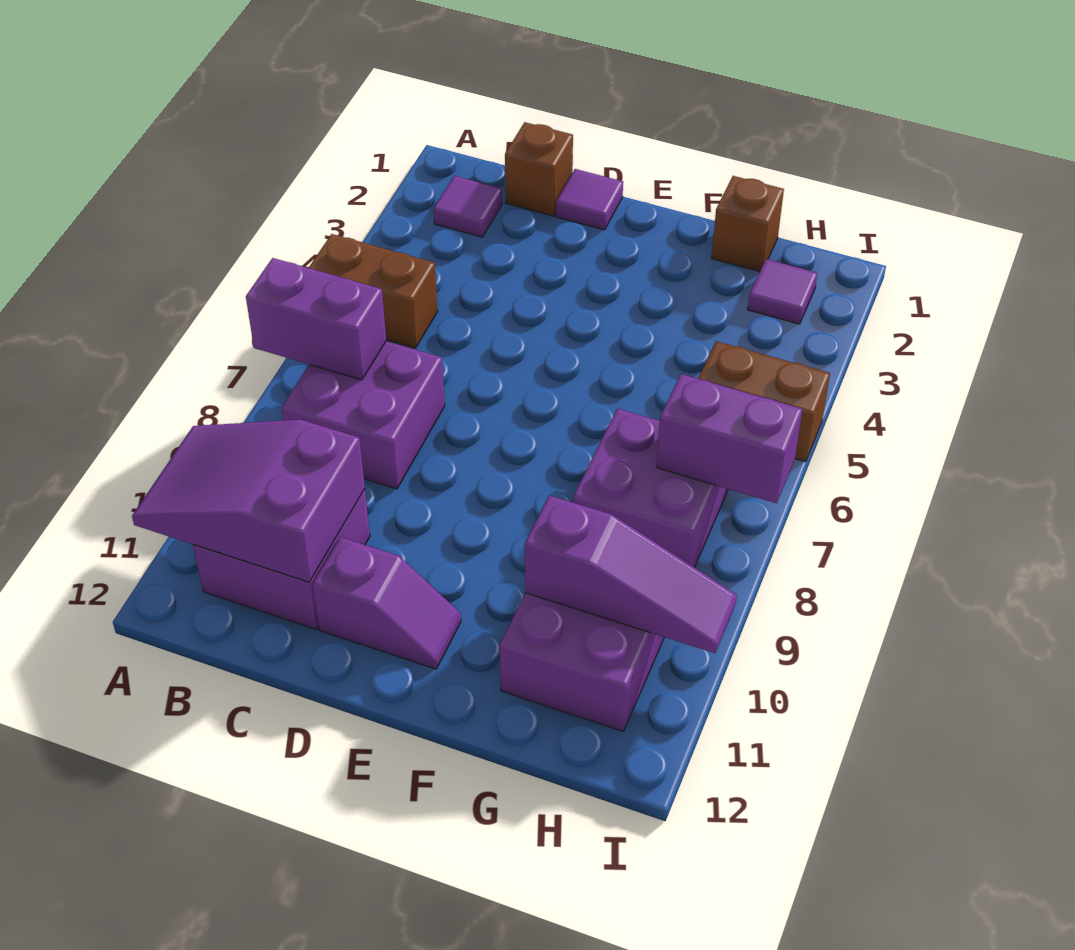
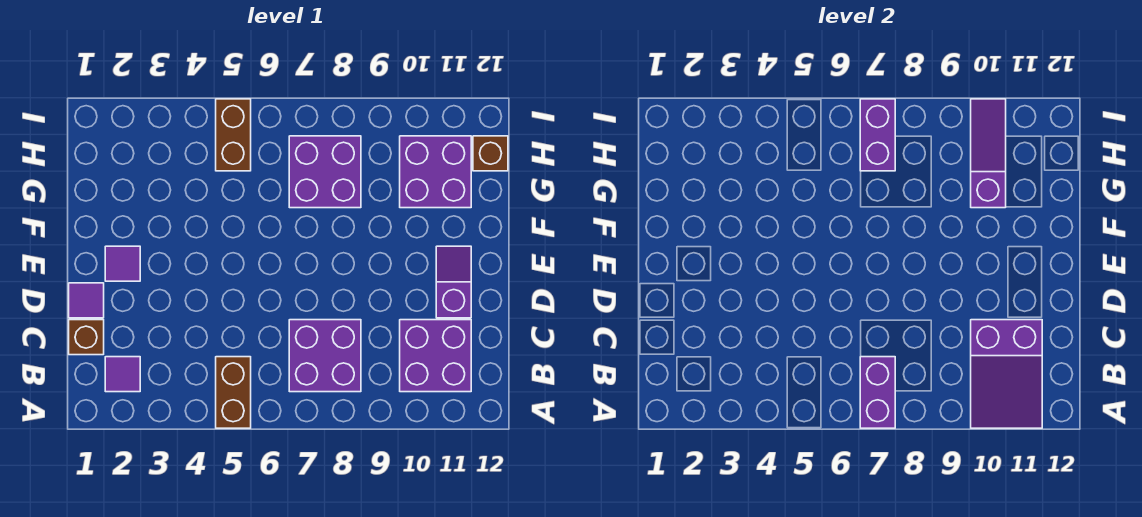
brown brick G1 level 1 -> brown brick H12 level 1
purple tile H2 level 1 -> purple tile E2 level 1

